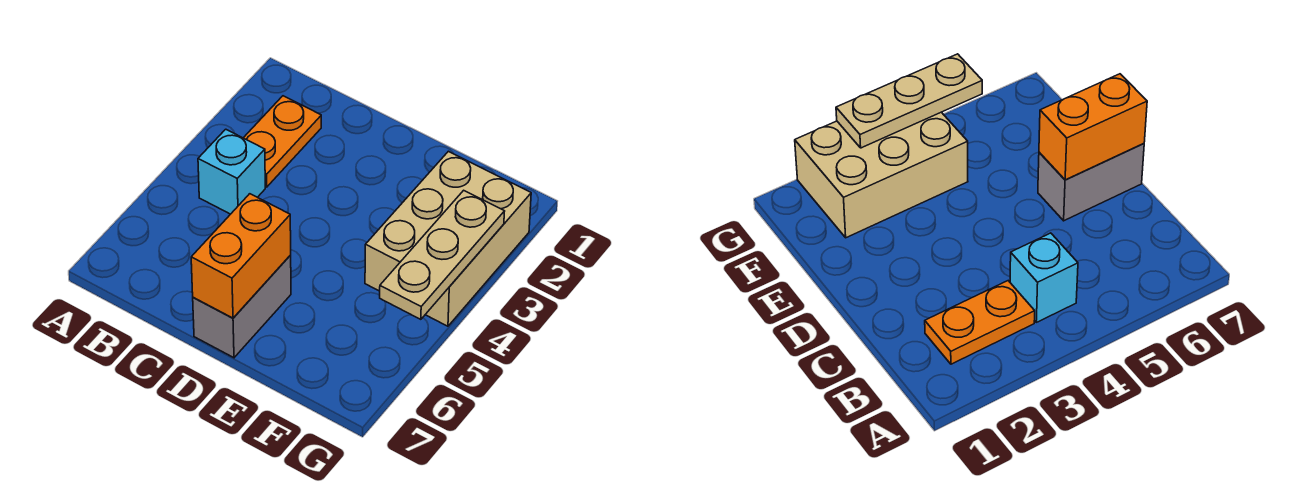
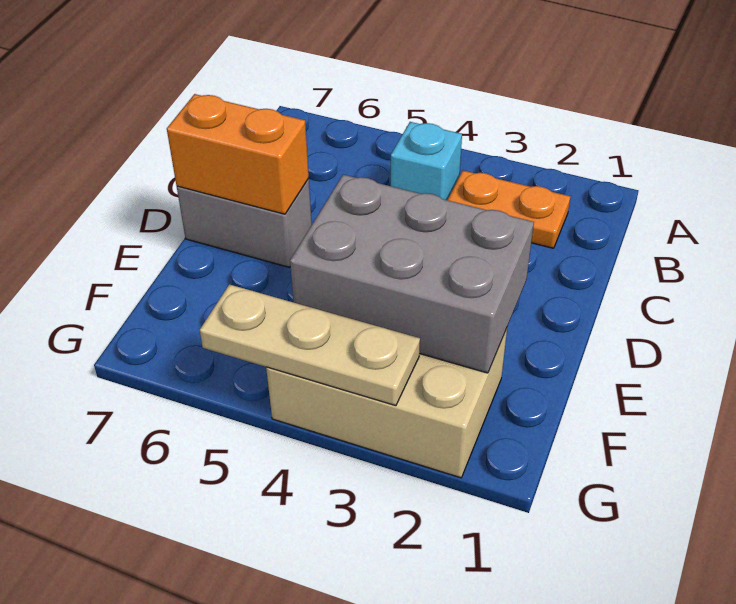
none -> grey brick E2:F4 level 2

